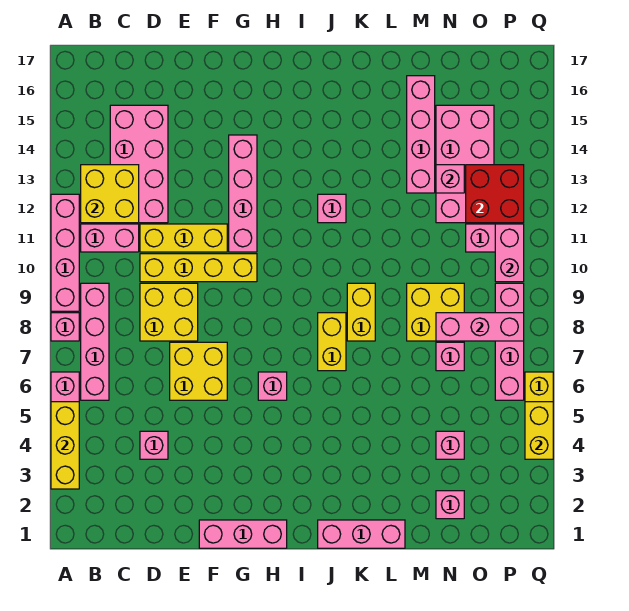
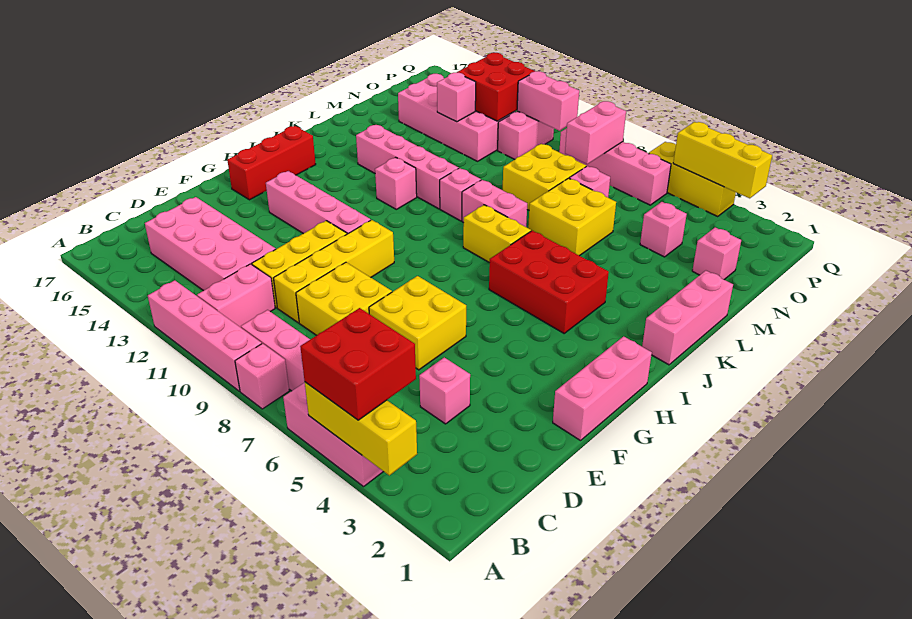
none -> red brick A4:B5 level 3
yellow brick B12:C13 level 2 -> yellow brick L6:M7 level 1
none -> red brick G16:I16 level 1
pink brick H6 level 1 -> pink brick K10 level 1
none -> red brick I4:J6 level 1
yellow brick K8:K9 level 1 -> pink brick K8:K9 level 1
pink brick M13:M16 level 1 -> pink brick K11:K14 level 1
pink brick N8:P8 level 2 -> pink brick O8:P8 level 2
yellow brick Q4:Q5 level 2 -> yellow brick Q3:Q5 level 2

